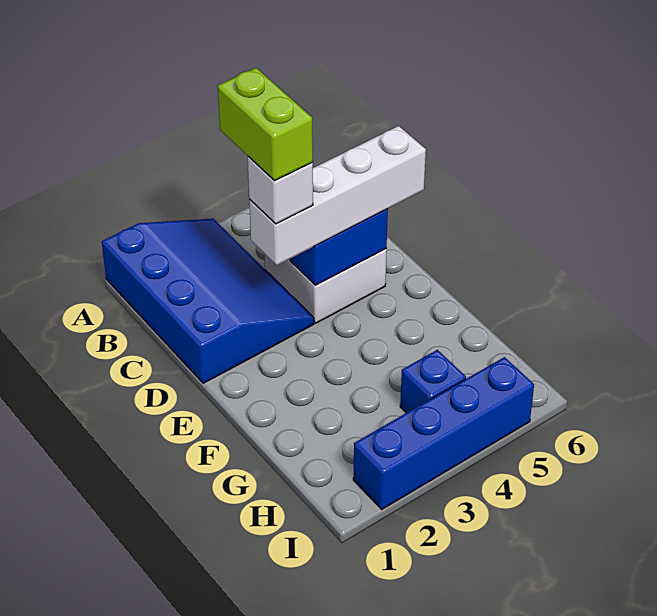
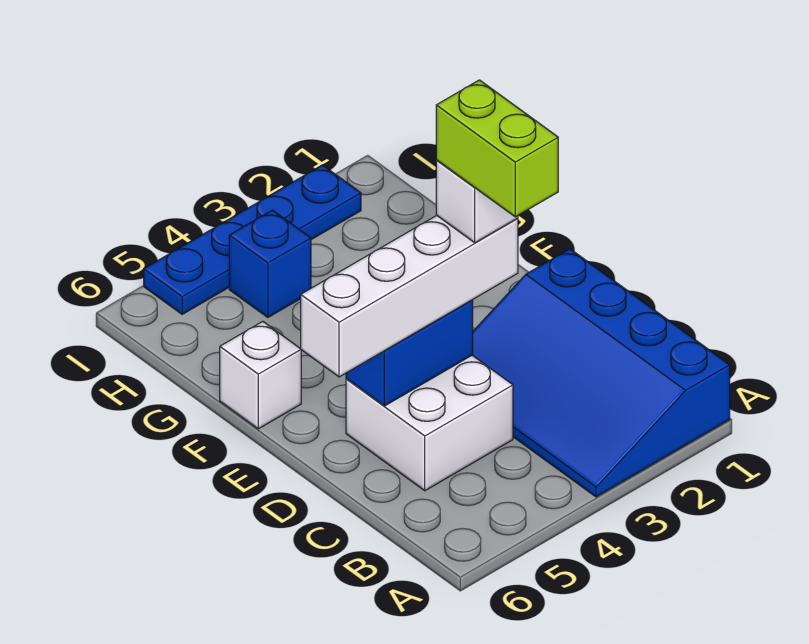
none -> white brick F6 level 1
blue brick I2:I5 level 1 -> blue plate I2:I5 level 1

